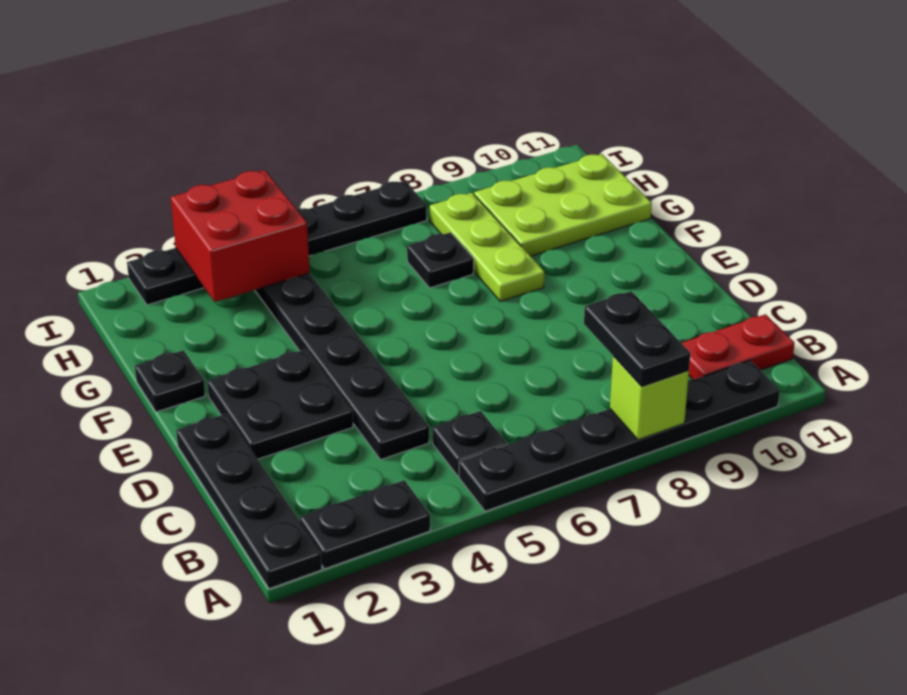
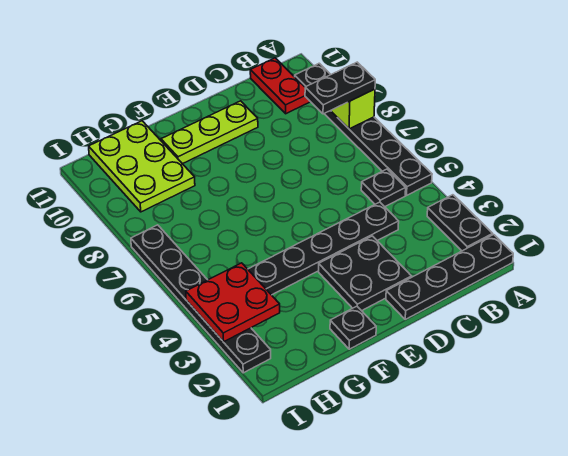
lime plate F8:H8 level 1 -> lime plate D10:F10 level 1
black plate G7 level 1 -> none
red brick H3:I4 level 2 -> red plate H3:I4 level 2

